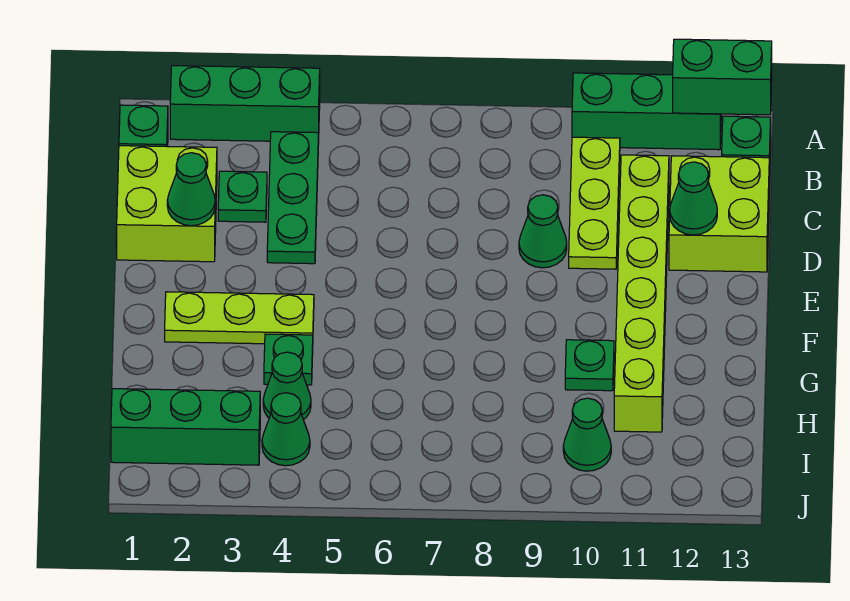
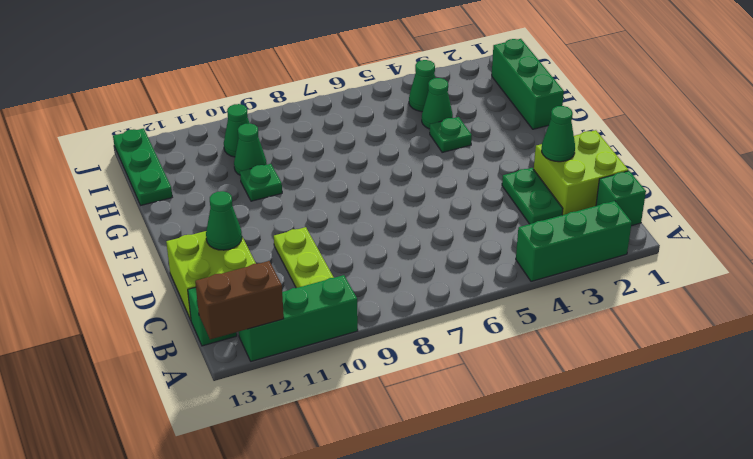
green brick A12:A13 level 2 -> brown brick A12:A13 level 2
green plate B4:D4 level 1 -> green plate H13:J13 level 1
green plate C3 level 1 -> green plate C3:D3 level 1
lime brick C11:H11 level 1 -> none
green cone D9 level 1 -> green cone H10 level 1
lime plate F2:F4 level 1 -> none
green brick I1:I3 level 1 -> green brick G1:I1 level 1

